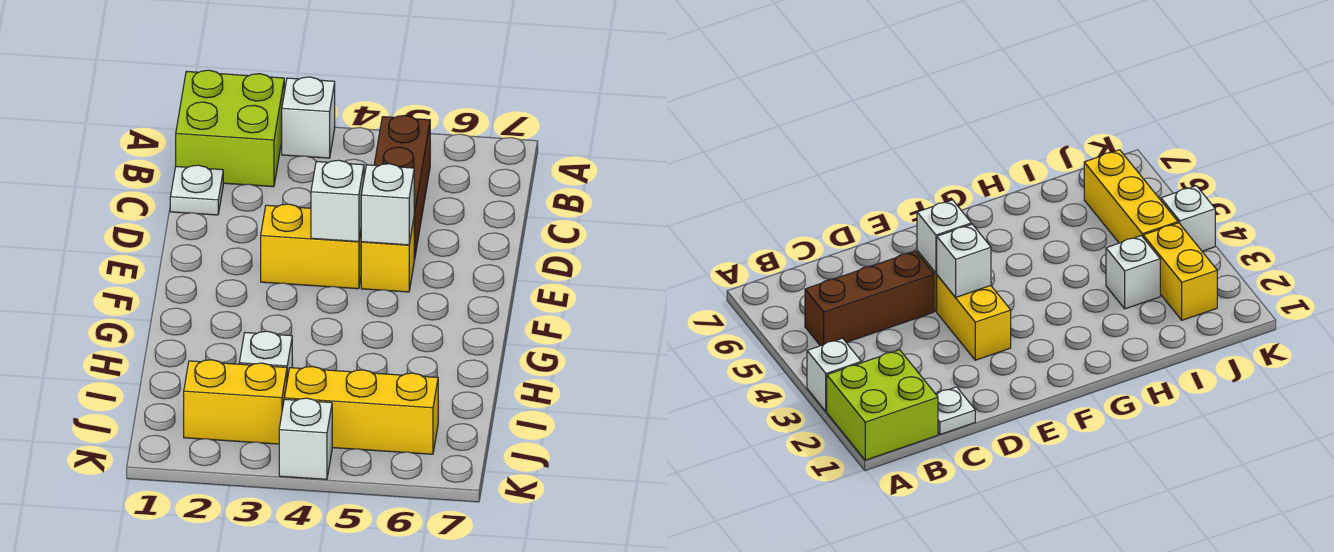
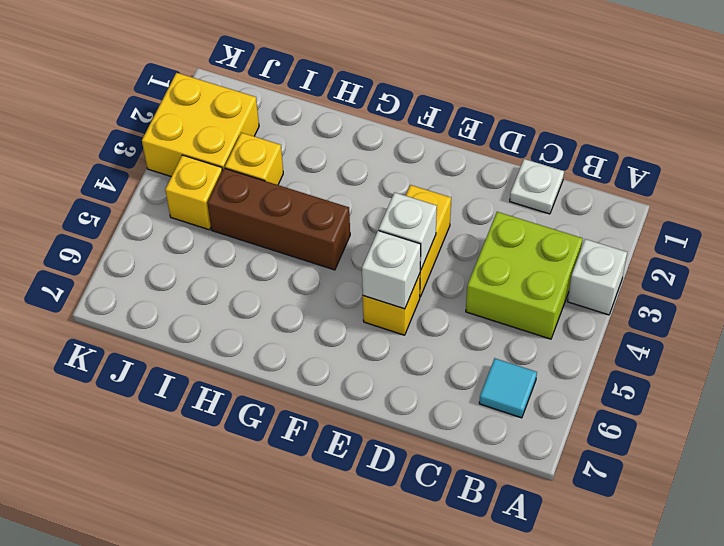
lime brick A1:B2 level 1 -> lime brick B3:C4 level 1
brown brick B5:D5 level 1 -> brown brick G4:I4 level 1
none -> cyan tile B6 level 1
white brick I3 level 1 -> yellow brick I3 level 1
yellow brick J2:J3 level 1 -> yellow brick J2:K3 level 1
yellow brick J4:J6 level 1 -> yellow brick J4 level 1
white brick K4 level 1 -> none

